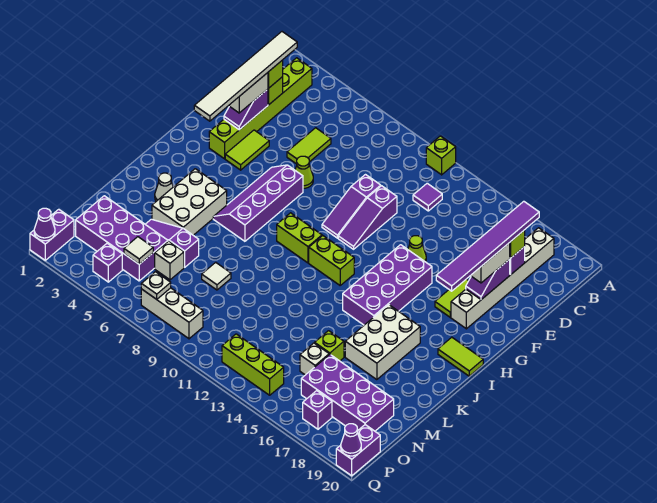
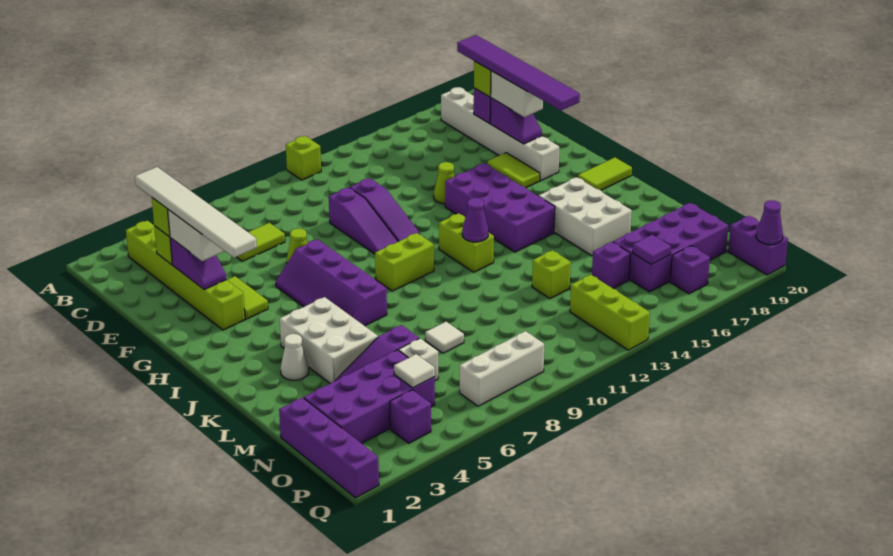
purple tile C12 level 1 -> purple tile O16 level 2
lime tile D6:E6 level 1 -> lime tile D6:D7 level 1
lime brick I11:I12 level 1 -> lime brick I12:J12 level 1
lime brick M15 level 1 -> lime brick M13 level 1
white brick N15 level 1 -> purple brick N15 level 1
purple brick P1:Q1 level 1 -> purple brick N1:Q1 level 1
white plate P7 level 2 -> none
lime brick P12:P14 level 1 -> lime brick O13:Q13 level 1
purple cone Q1 level 2 -> purple cone J12 level 2

